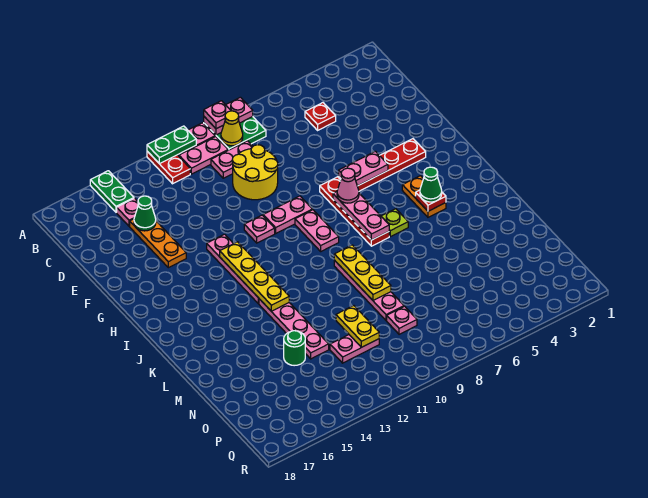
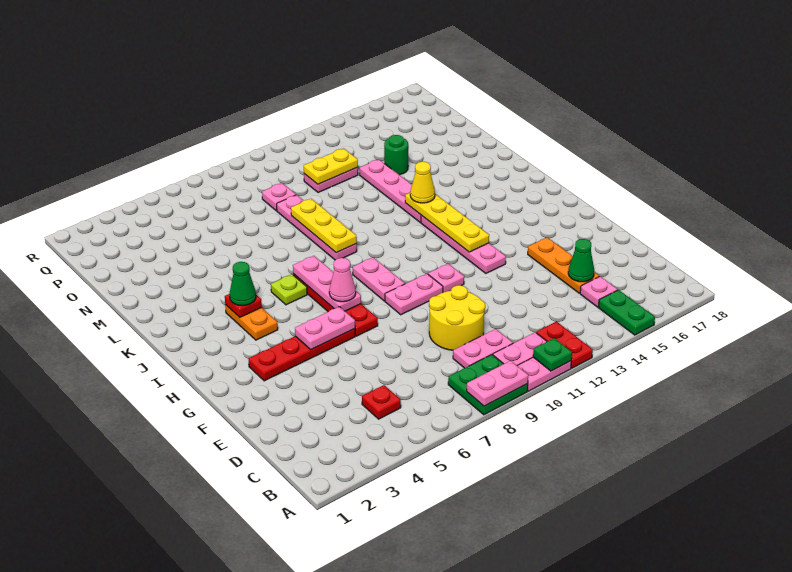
pink plate A9 level 3 -> none
green plate A11:A12 level 2 -> green plate A11 level 2
yellow cone B9 level 2 -> yellow cone K13 level 3
yellow plate N11:O11 level 2 -> yellow plate O11:O12 level 2

